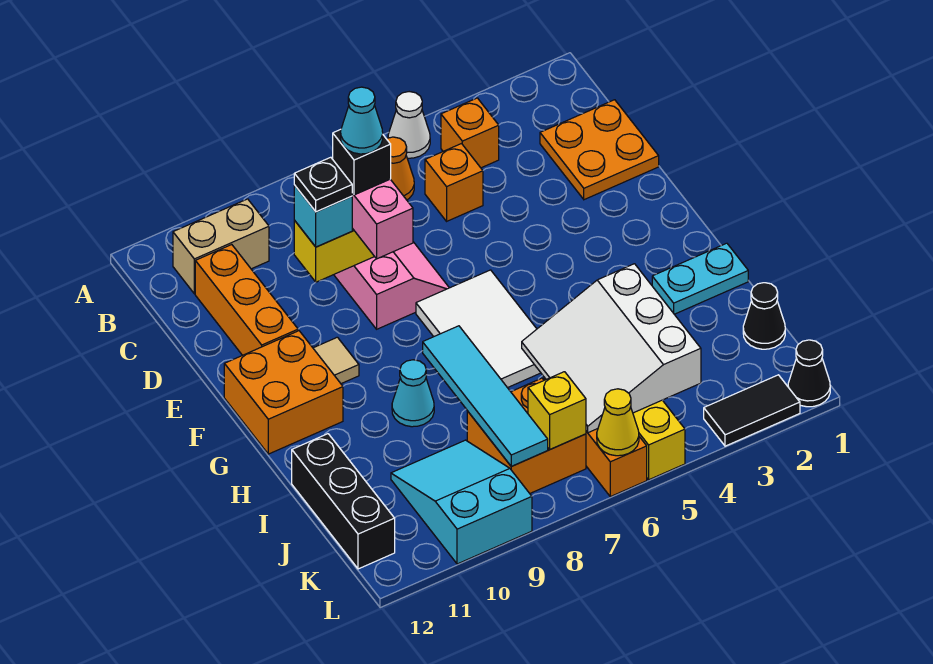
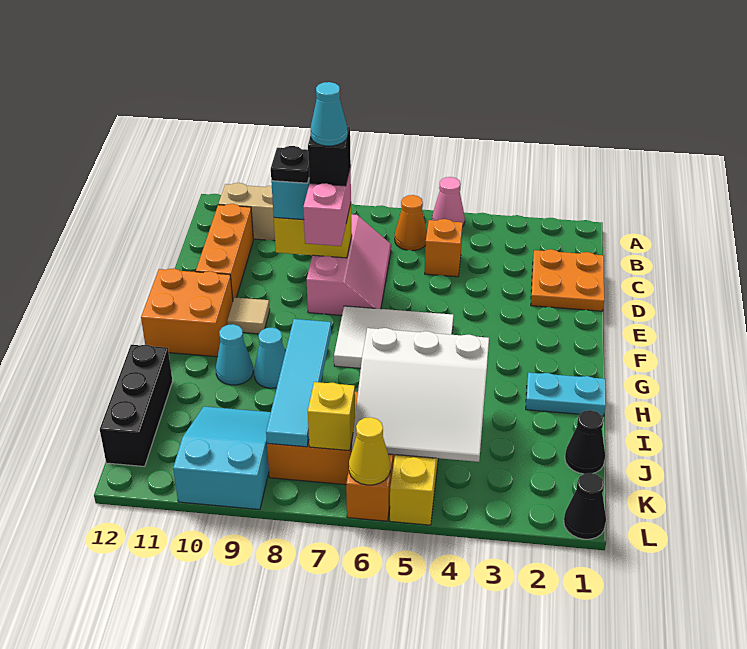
white cone A5 level 1 -> pink cone A5 level 1
orange brick B4 level 1 -> none
white tile F6:H7 level 1 -> white tile F5:G7 level 1
none -> cyan cone H10 level 1
white slope I4:K6 level 2 top 4 -> white slope I4:K6 level 2 top I
black tile L2:L3 level 1 -> none

